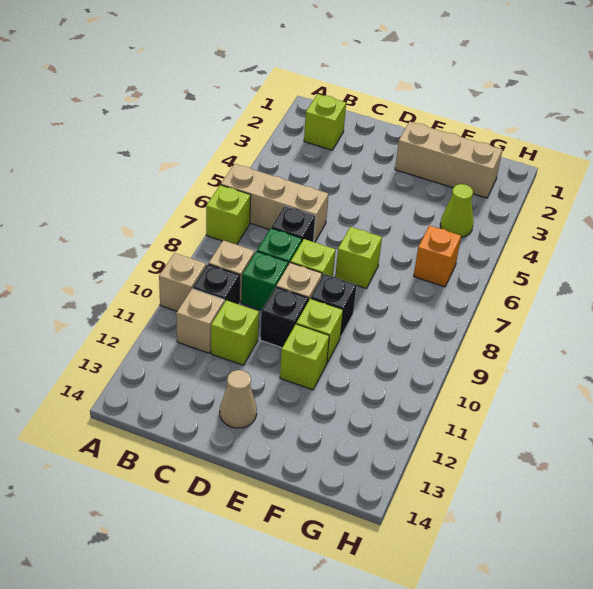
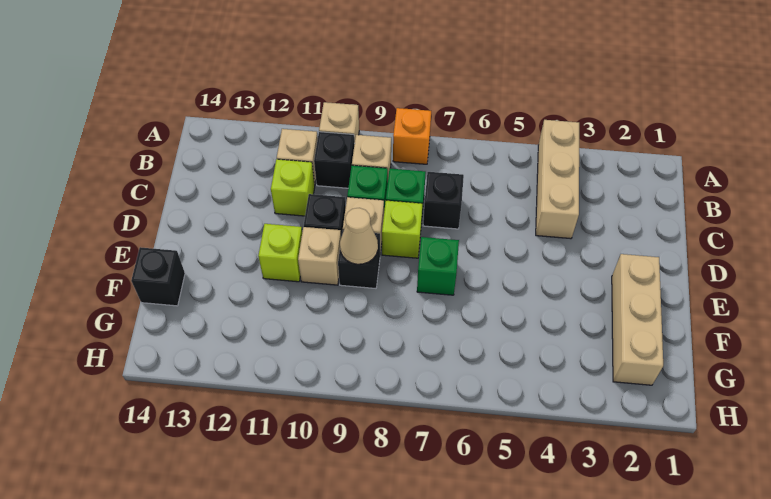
tan brick A6:C6 level 1 -> tan brick A4:C4 level 1
lime brick A7 level 1 -> none
lime brick B2 level 1 -> none
tan cone D13 level 1 -> tan cone E9 level 2
lime brick E7 level 1 -> green brick E7 level 1
lime brick E10 level 1 -> tan brick E10 level 1
none -> black brick F14 level 1
lime cone G4 level 1 -> none
orange brick G6 level 1 -> orange brick A8 level 1

